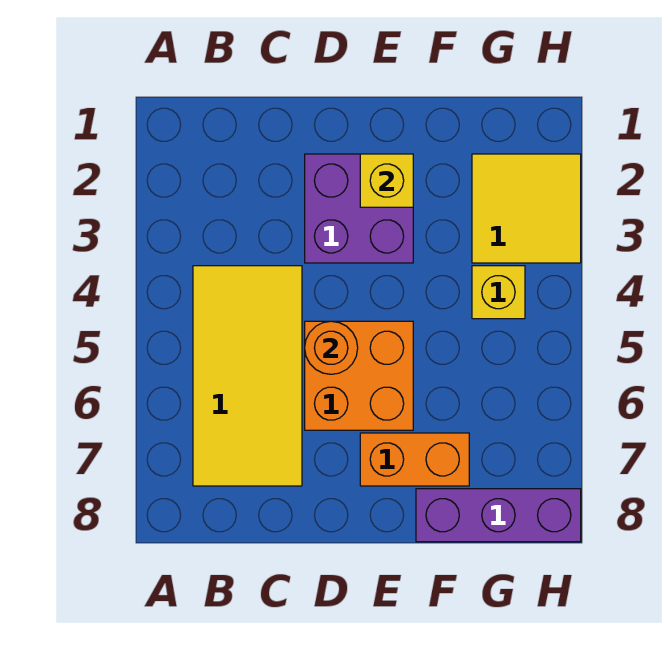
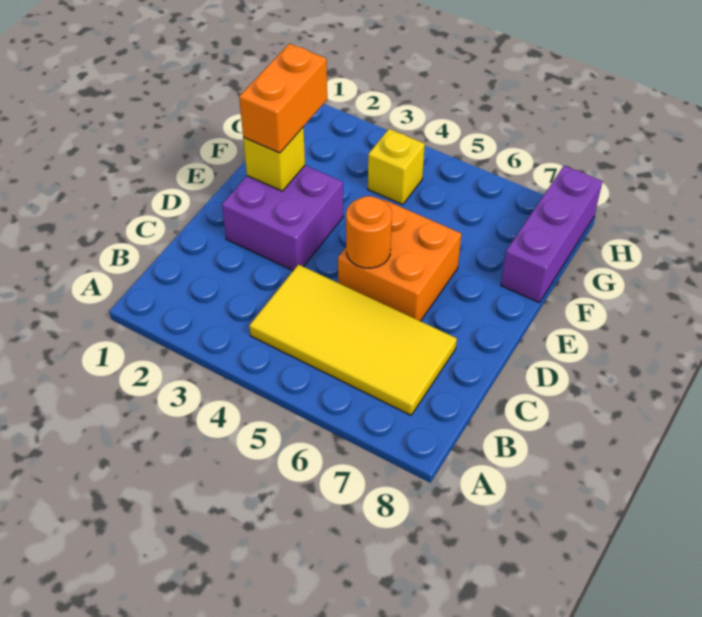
orange brick E7:F7 level 1 -> orange brick E2:F2 level 3
yellow tile G2:H3 level 1 -> none

